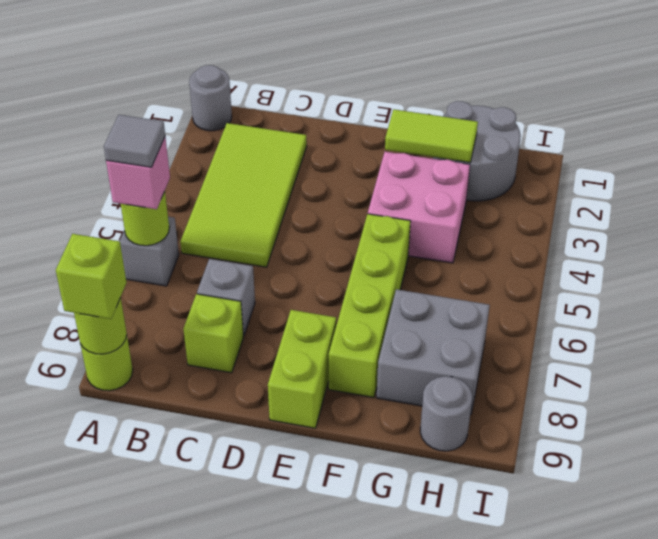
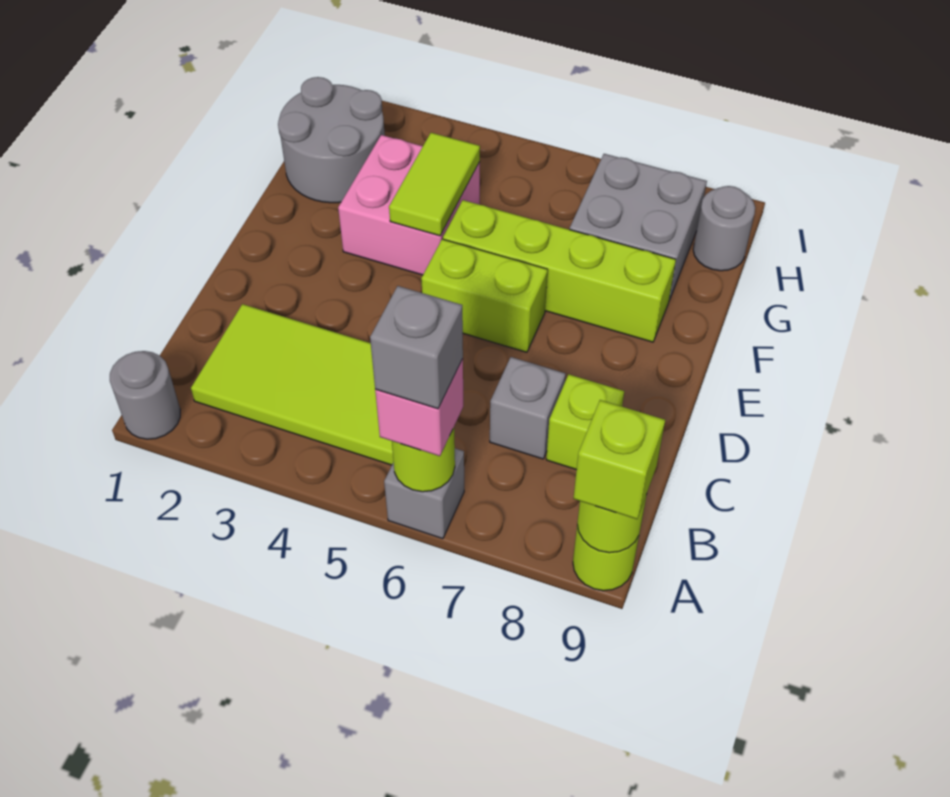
grey tile A6 level 4 -> grey brick A6 level 4
lime brick E8:E9 level 1 -> lime brick E5:E6 level 1
lime tile F2:G2 level 2 -> lime tile F4:G4 level 2

